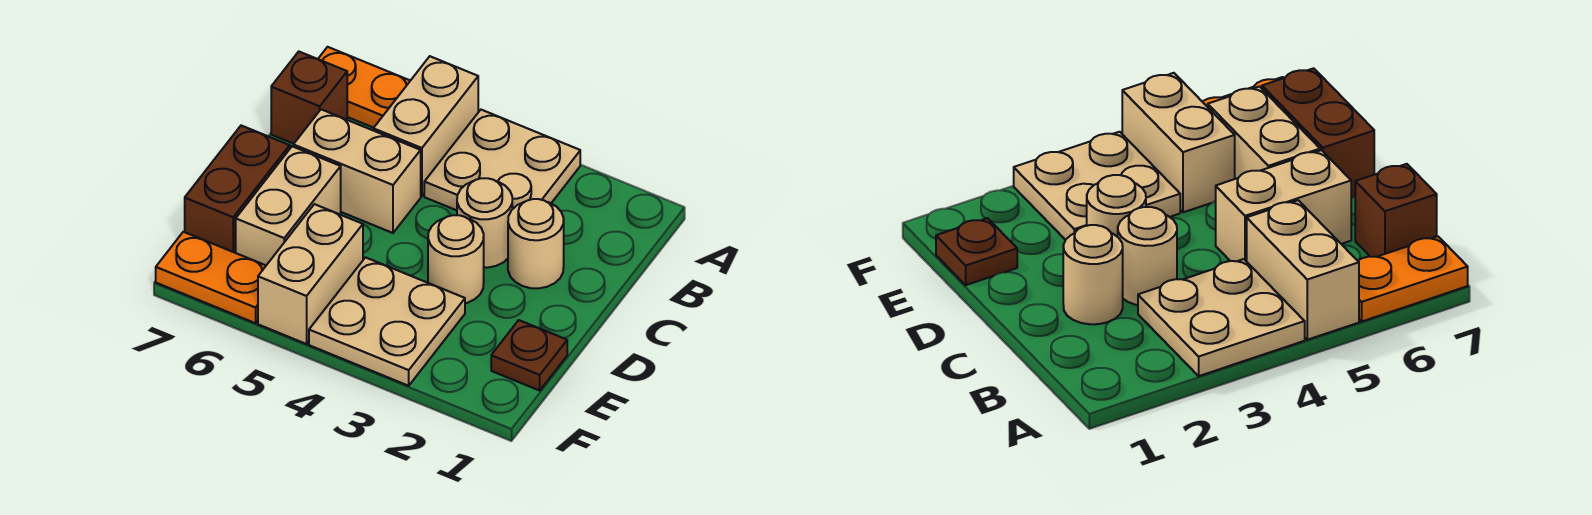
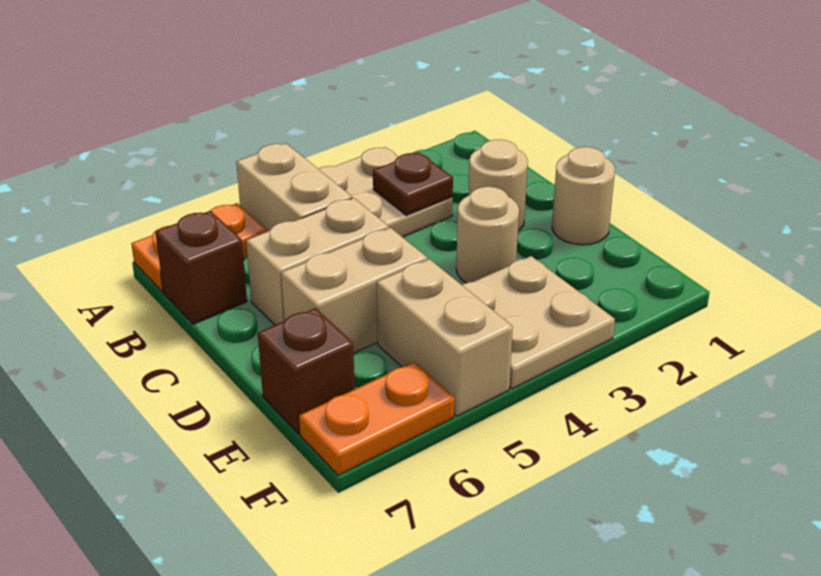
tan round brick C3 level 1 -> tan round brick D1 level 1
tan brick D6:E6 level 1 -> tan brick D5:D6 level 1
brown brick D7:E7 level 1 -> brown brick E7 level 1
brown plate E1 level 1 -> brown plate B3 level 2

